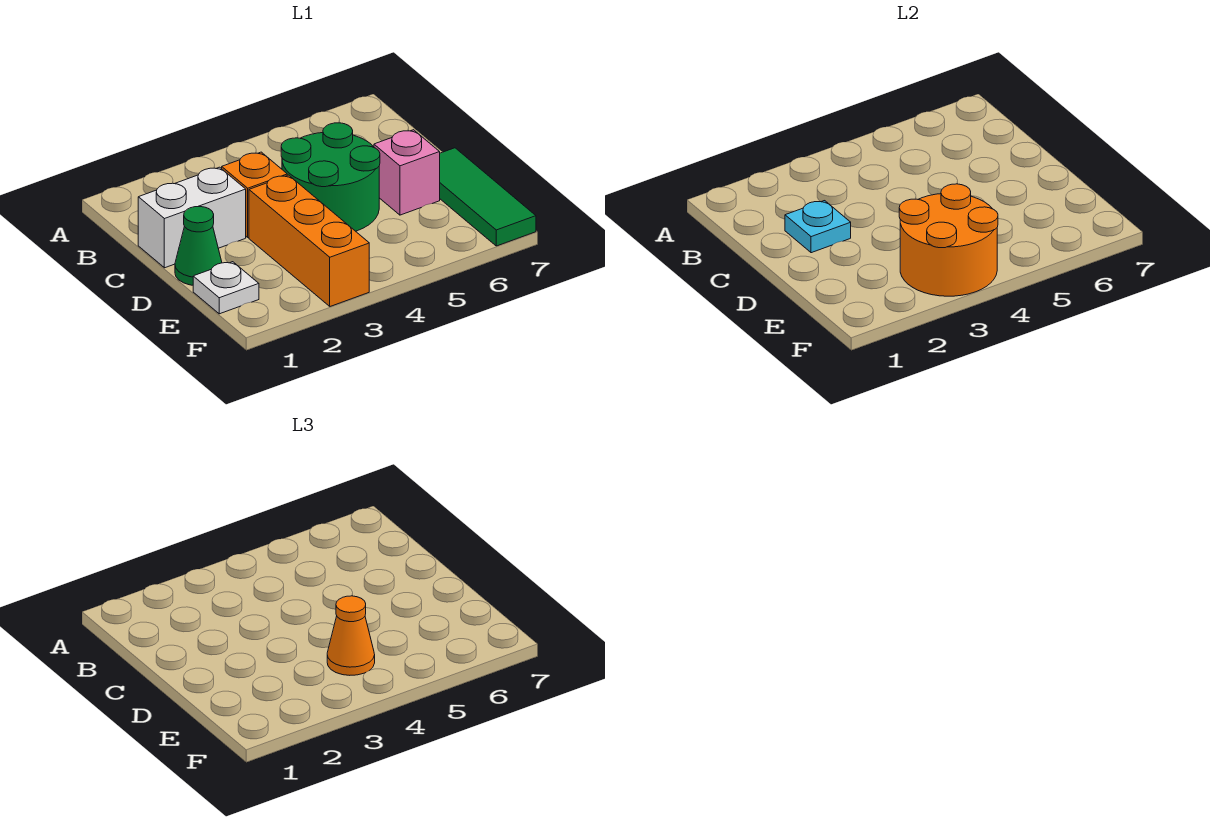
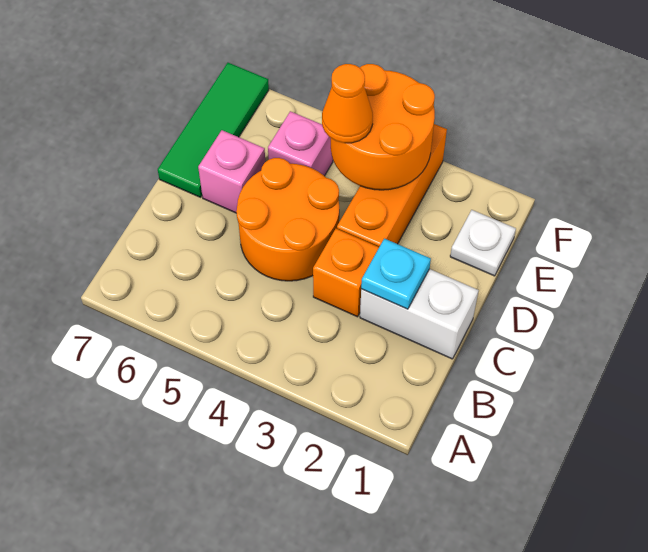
green round brick C4:D5 level 1 -> orange round brick C4:D5 level 1
green cone D1 level 1 -> none
none -> pink brick E5 level 1

